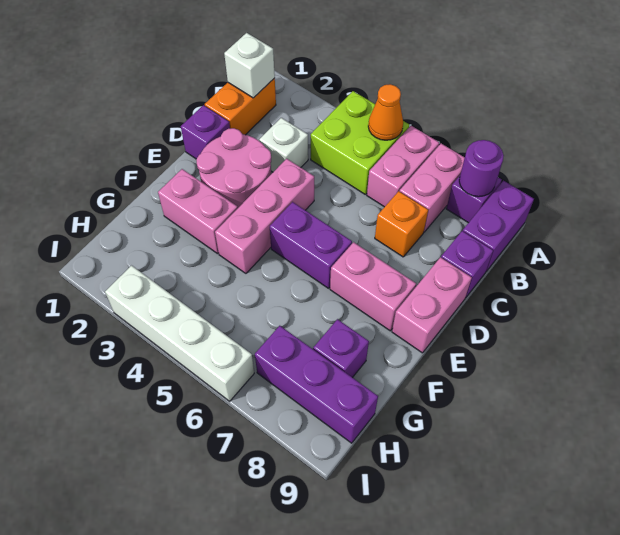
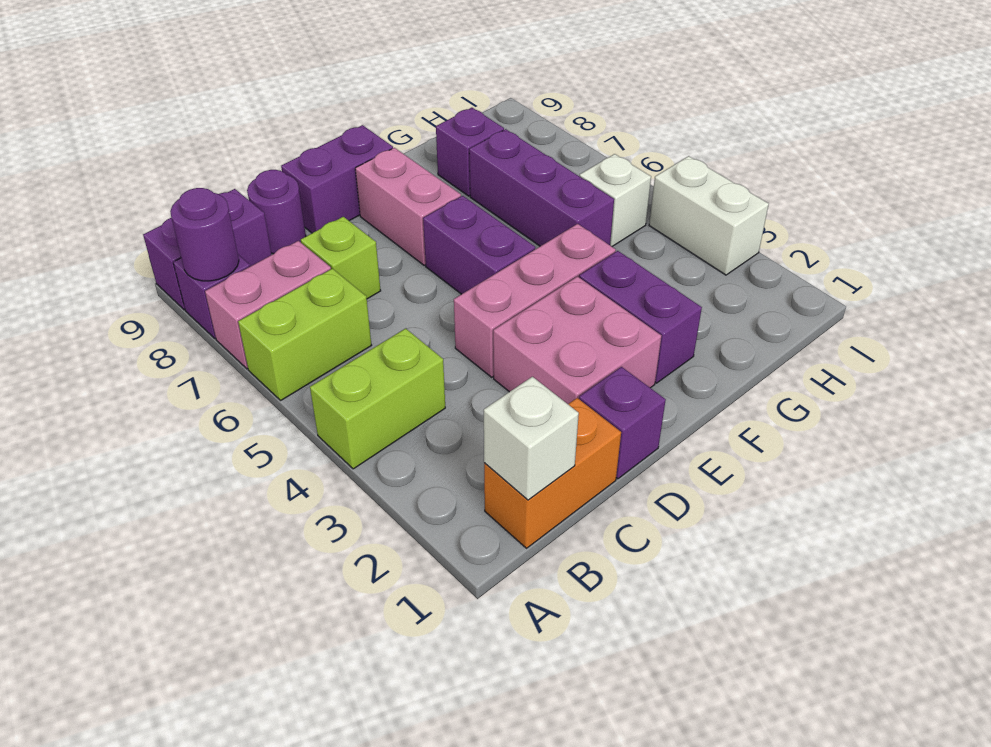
lime brick A4:B5 level 1 -> lime brick A4:B4 level 1
orange cone A5 level 2 -> none
pink brick A6:B6 level 1 -> lime brick A6:B6 level 1
white brick C3 level 1 -> white brick H5 level 1
orange brick C7 level 1 -> lime brick C7 level 1
purple brick C9 level 1 -> purple round brick C9 level 1
pink round brick D2:E3 level 1 -> pink brick D2:E3 level 1
pink brick D9:E9 level 1 -> purple brick D9:E9 level 1
pink brick F2:F3 level 1 -> purple brick F2:F3 level 1
purple brick H7:H9 level 1 -> purple brick G5:G7 level 1
white brick I3:I6 level 1 -> white brick I3:I4 level 1

